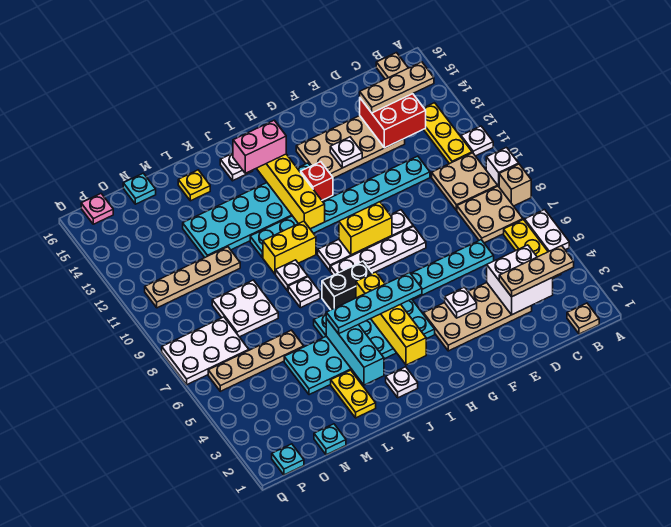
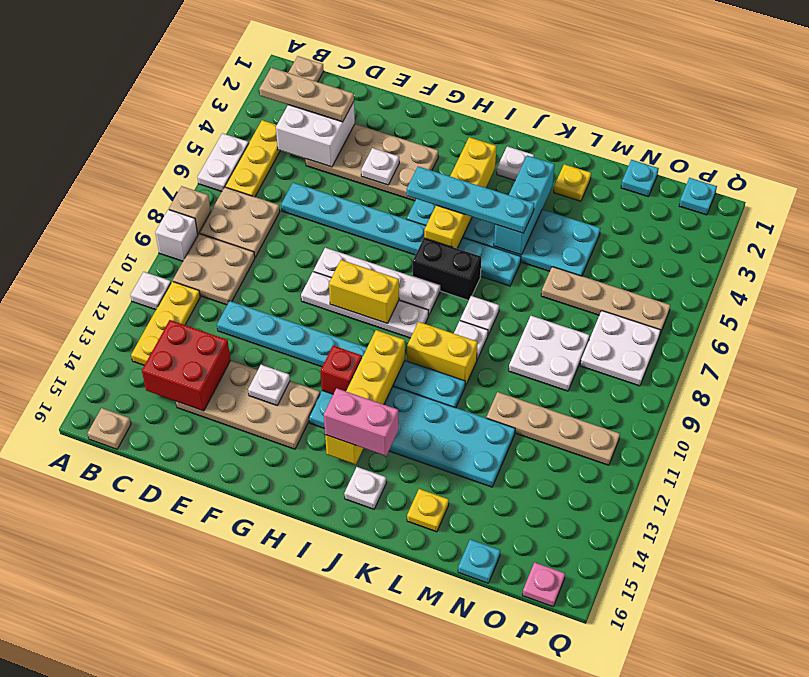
tan plate B14:D14 level 3 -> none
yellow plate L2:L3 level 1 -> yellow plate L2 level 1
white plate O7:Q8 level 1 -> white plate O7:P8 level 1

